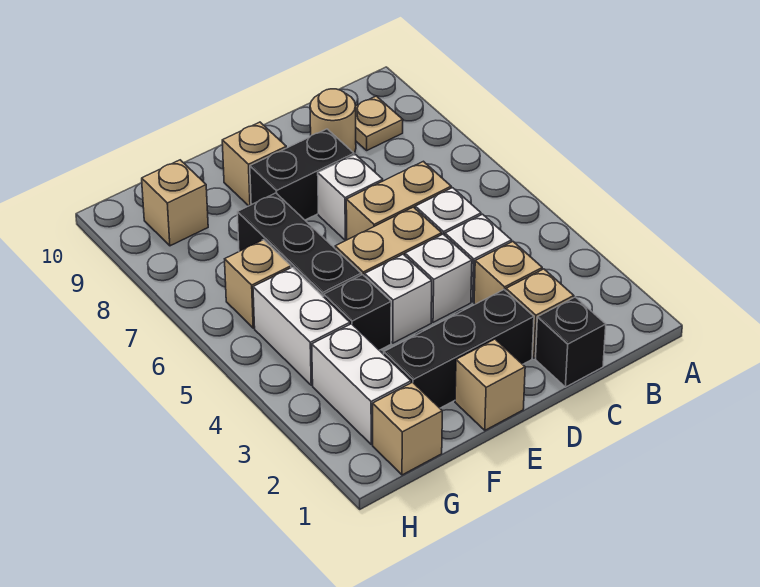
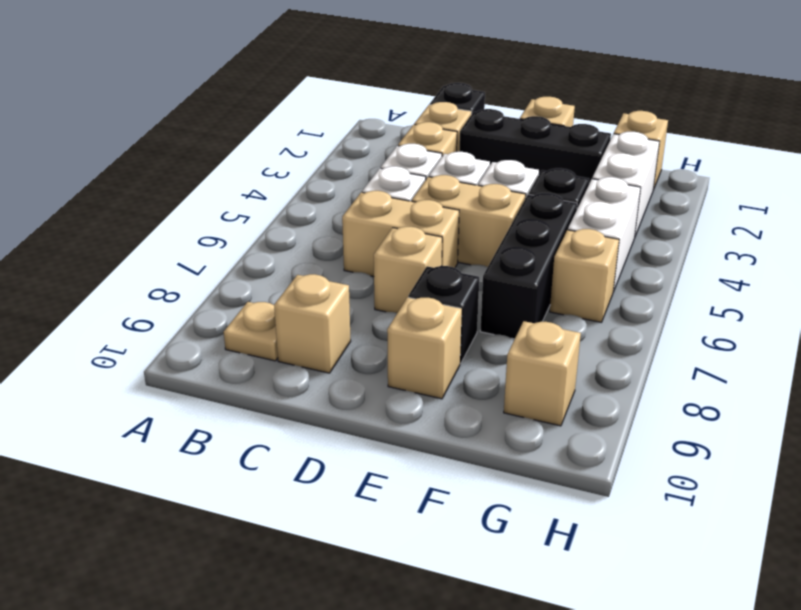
tan round brick C9 level 1 -> tan brick C9 level 1
white brick D7 level 1 -> tan brick D7 level 1
black brick D8:E8 level 1 -> black brick E8 level 1

